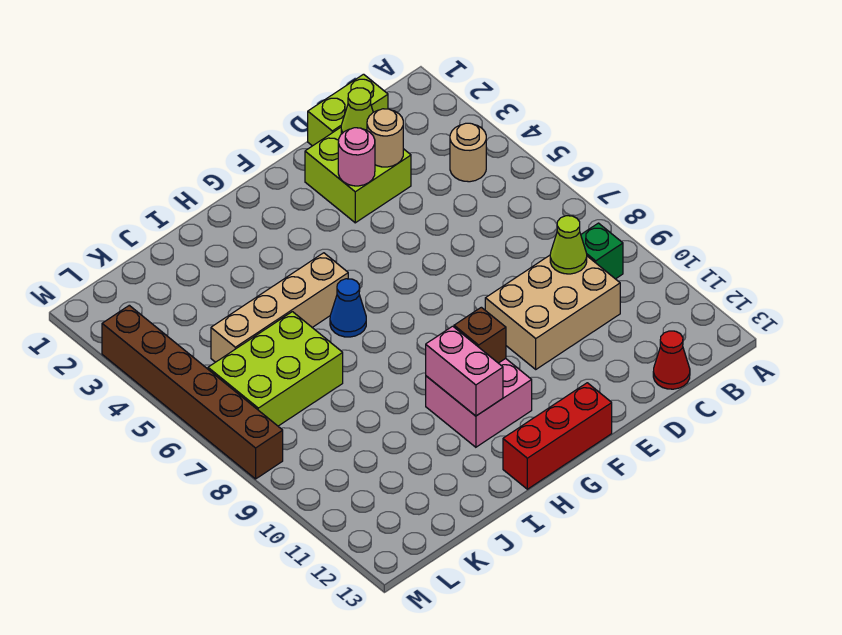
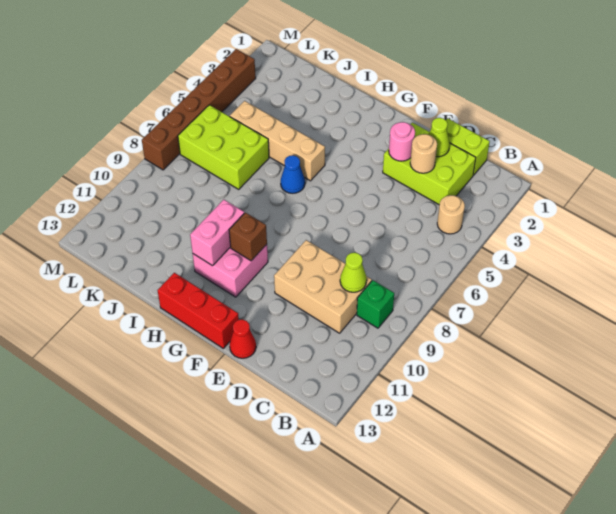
red cone C13 level 1 -> red cone E13 level 1
lime brick D2:E3 level 1 -> lime brick C2:E3 level 1

